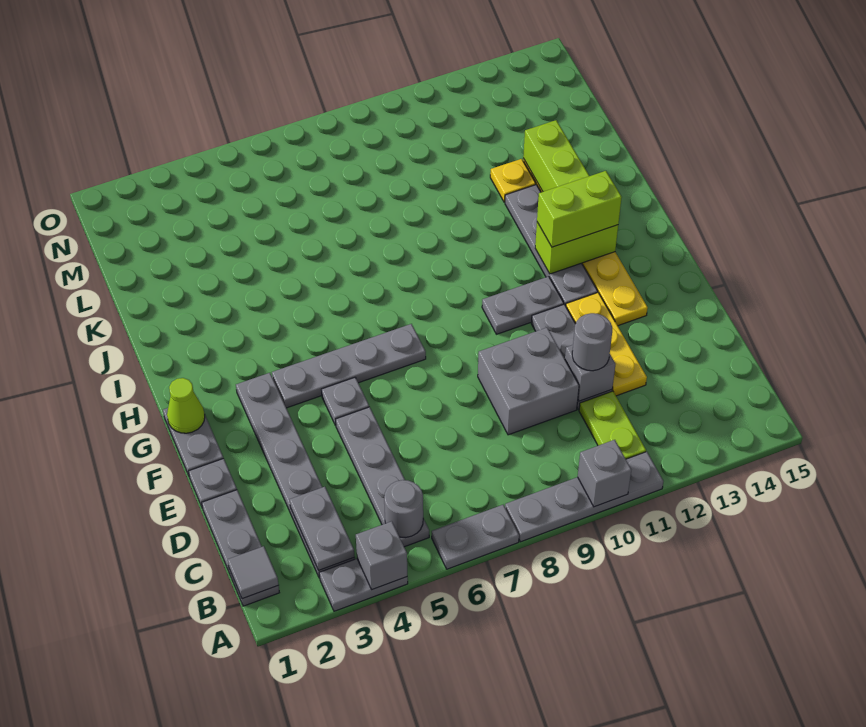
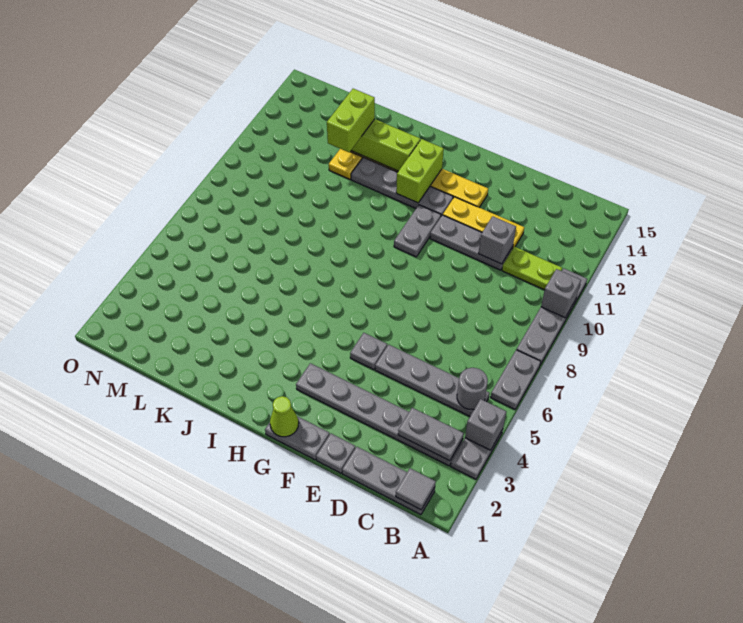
grey brick D9:E10 level 1 -> none
grey round brick D11 level 3 -> none
grey plate G4:G7 level 1 -> none
lime brick H12:H13 level 3 -> lime brick K12:K13 level 3

